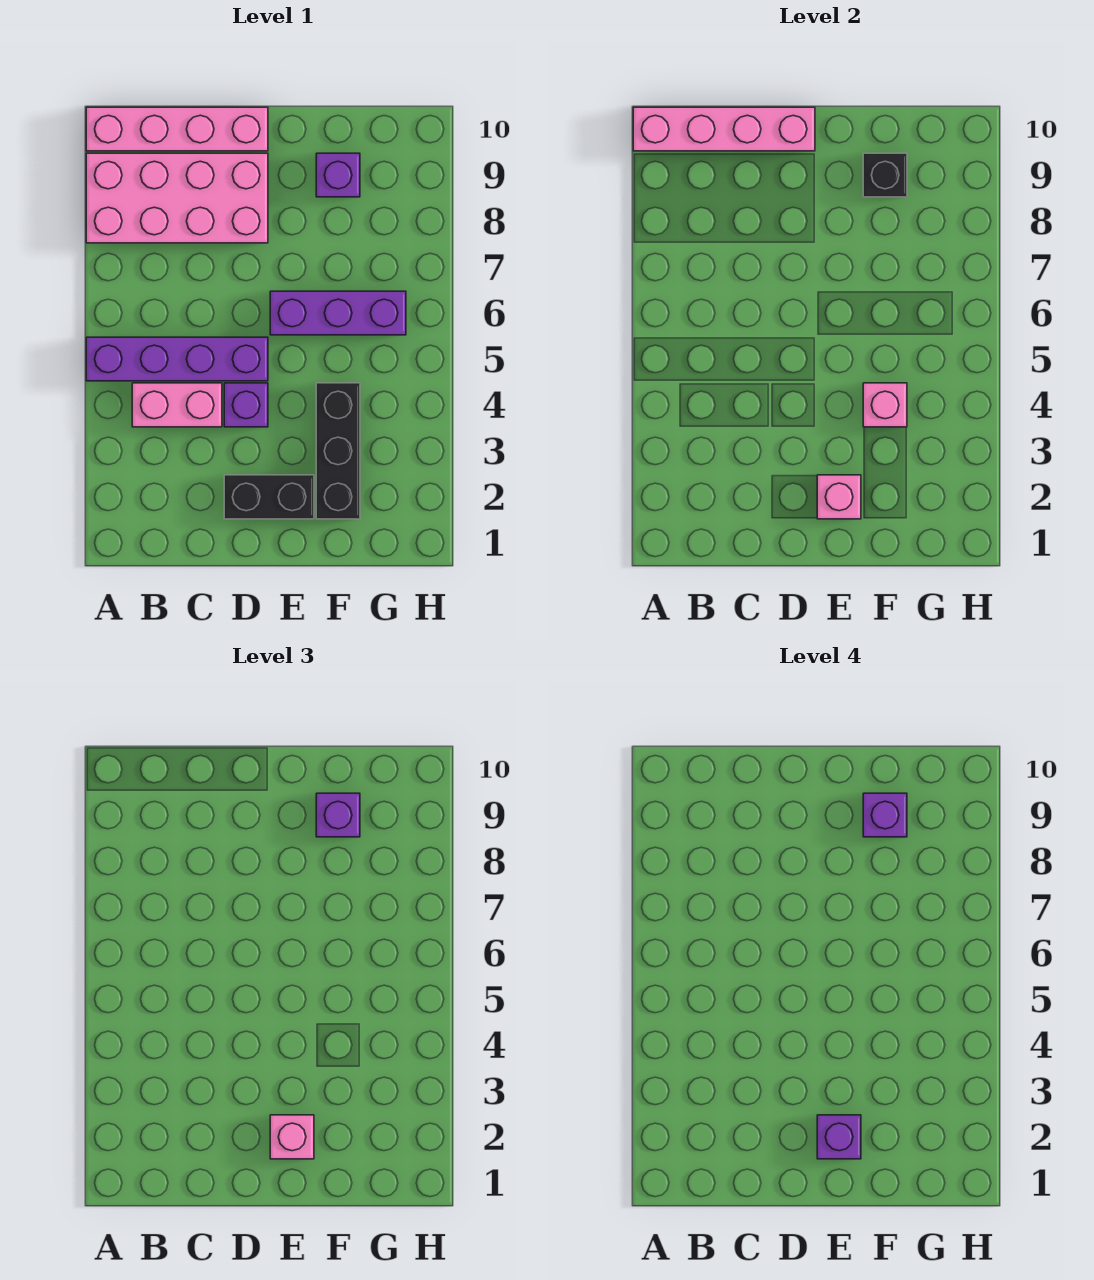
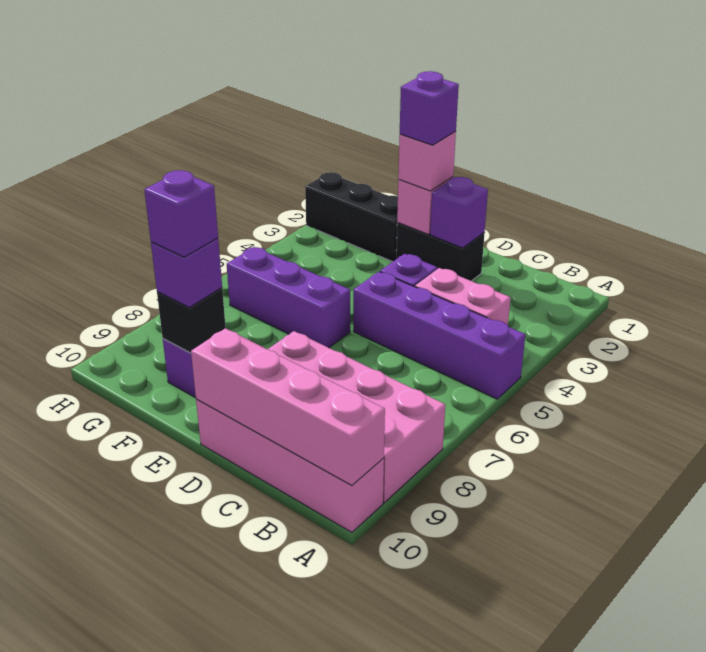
none -> purple brick D2 level 2
black brick F2:F4 level 1 -> black brick F2:H2 level 1
pink brick F4 level 2 -> none

